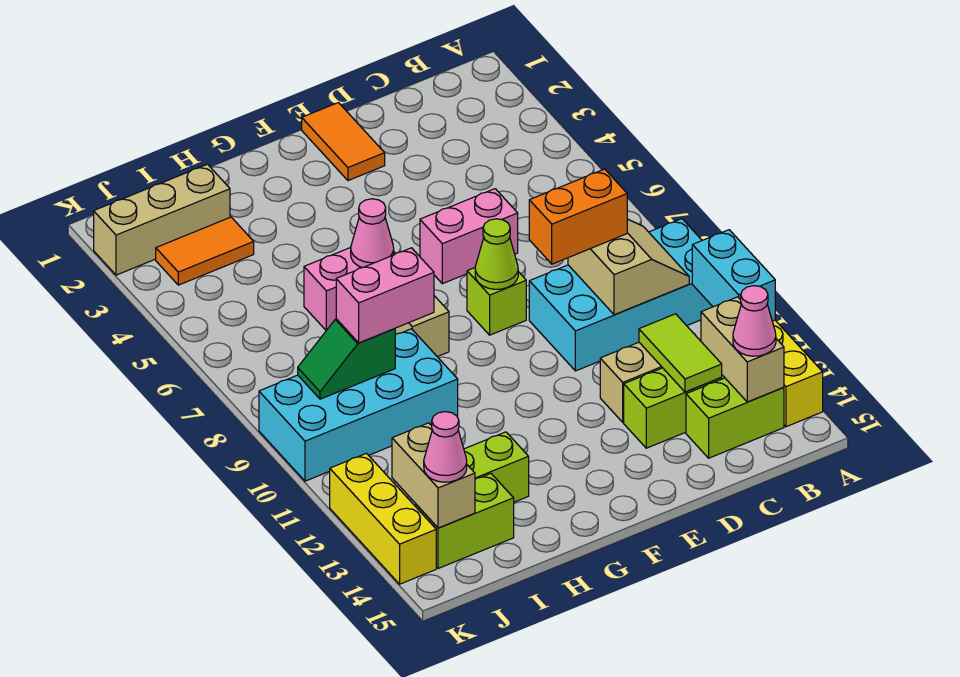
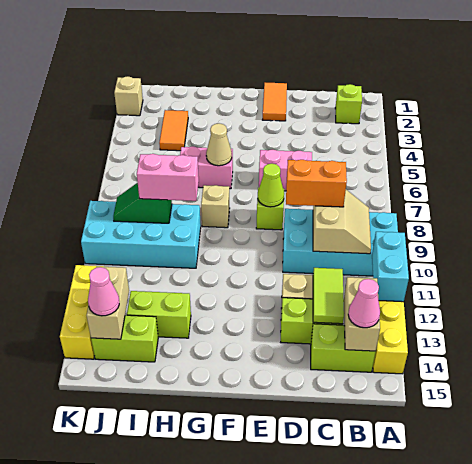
none -> lime brick B2 level 1
pink cone G6 level 2 -> tan cone G6 level 2
tan brick I2:K2 level 1 -> tan brick K2 level 1
orange tile I3:J3 level 1 -> orange tile I3:I4 level 1

